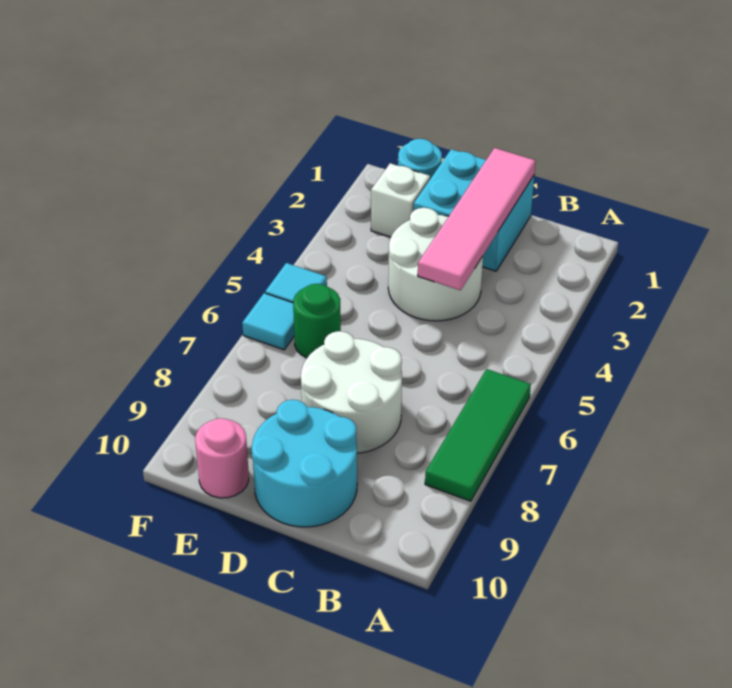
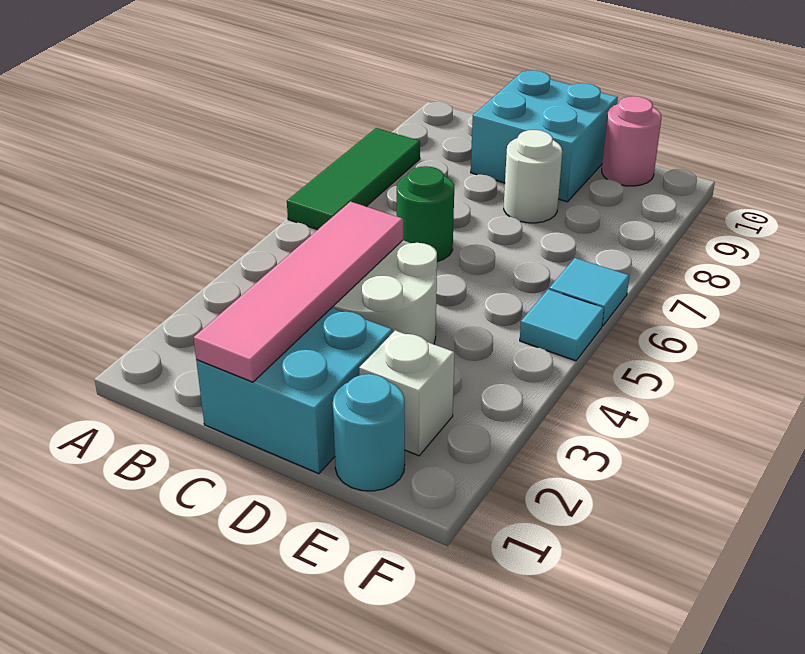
white round brick C7:D8 level 1 -> white round brick D8 level 1
cyan round brick C9:D10 level 1 -> cyan brick C9:D10 level 1
green round brick E6 level 1 -> green round brick C6 level 1

